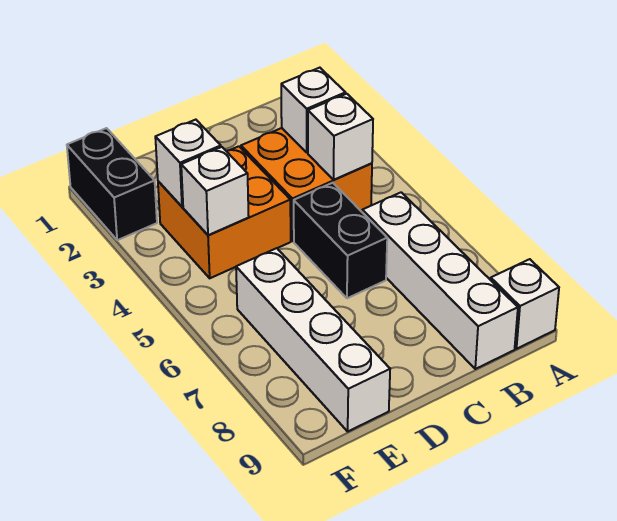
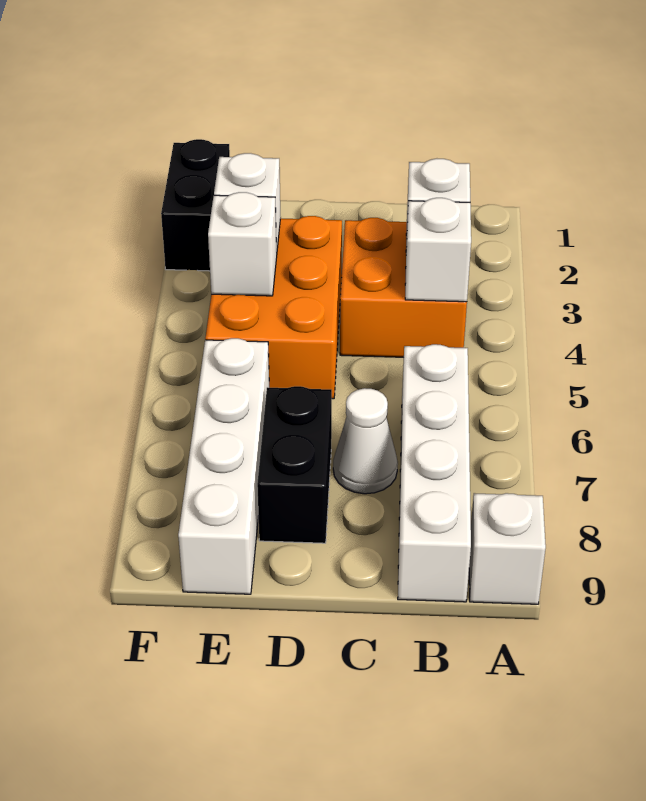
black brick C5:C6 level 1 -> black brick D7:D8 level 1
none -> white cone C7 level 1
orange brick D3:E4 level 1 -> orange brick D3:E5 level 1

